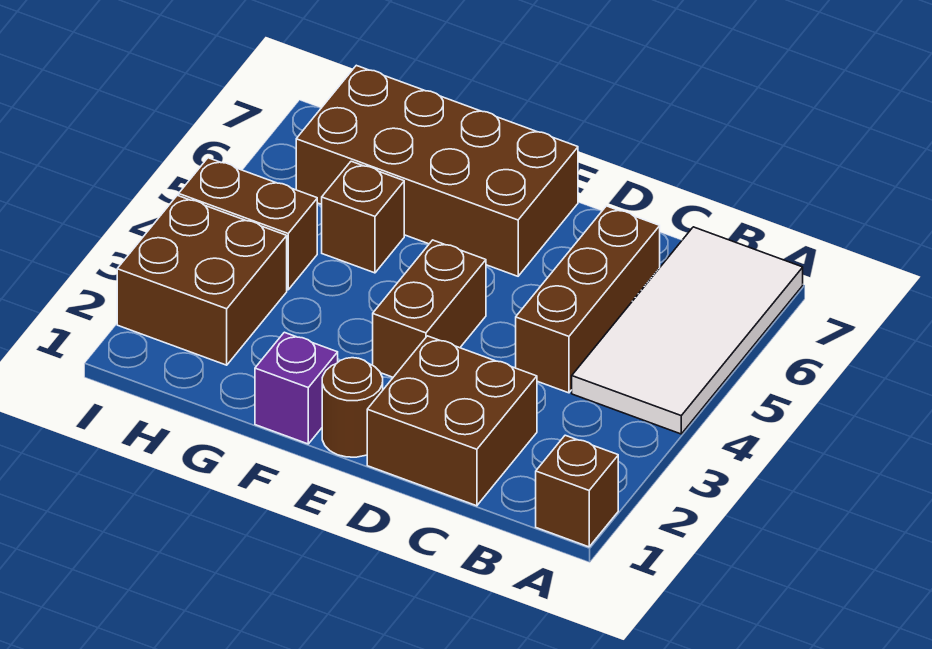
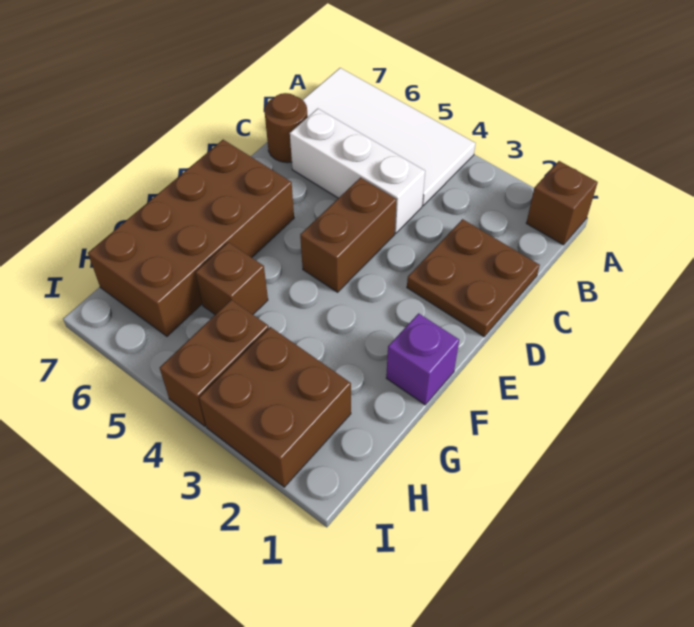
brown brick C1:D2 level 1 -> brown plate C1:D2 level 1
brown brick C4:C6 level 1 -> white brick C4:C6 level 1
brown round brick E1 level 1 -> brown round brick C7 level 1
brown brick E3:E4 level 1 -> brown brick D4:E4 level 1

